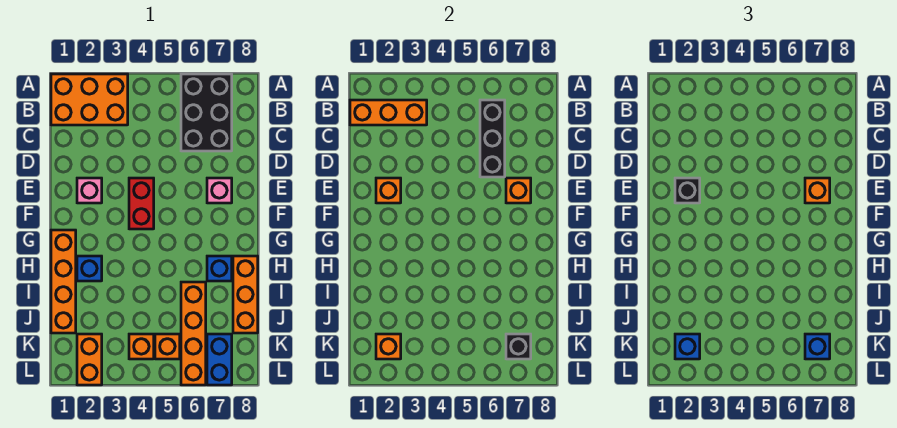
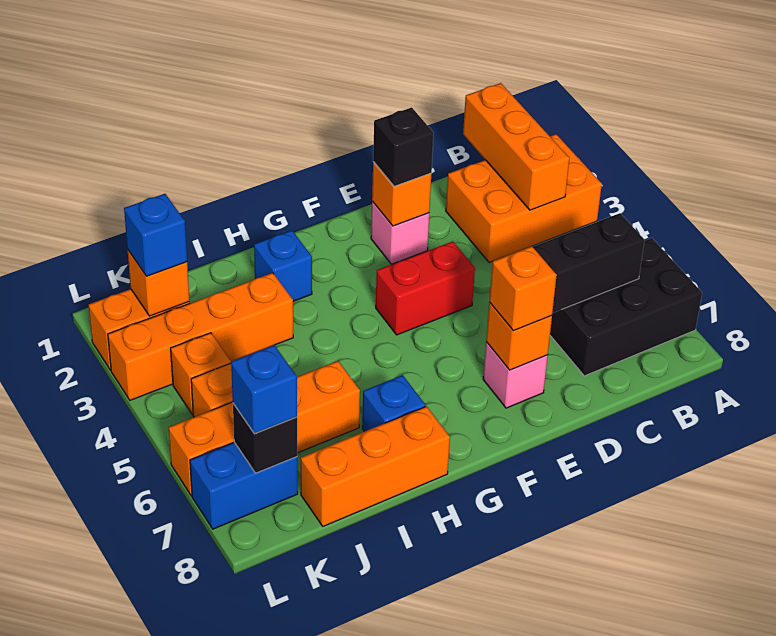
orange brick A1:B3 level 1 -> orange brick A2:C3 level 1
orange brick G1:J1 level 1 -> orange brick I3:L3 level 1

